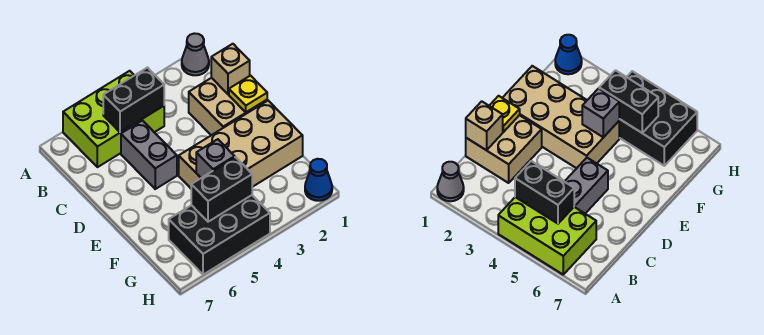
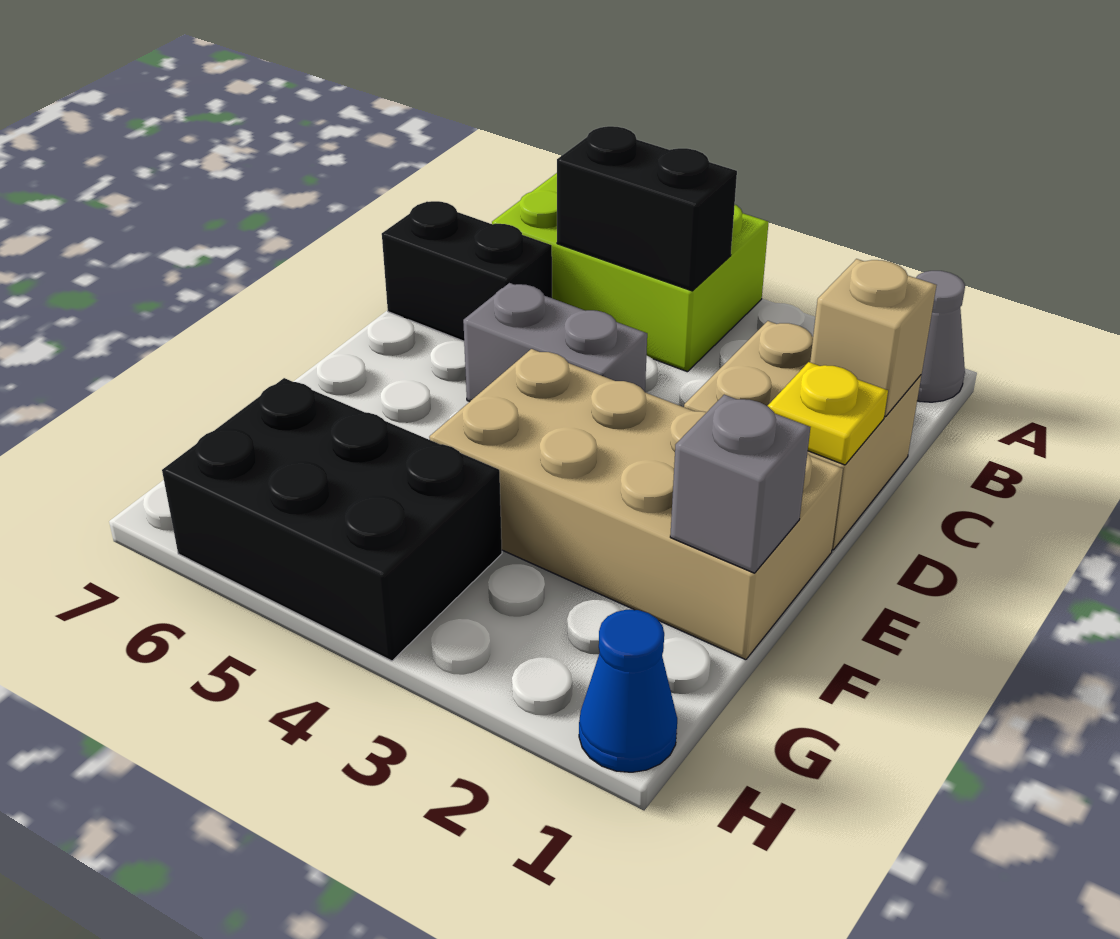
grey brick C5:D5 level 1 -> grey brick D4:D5 level 1
grey brick F4 level 2 -> grey brick F1 level 2
black brick G4:G5 level 2 -> black brick C6:C7 level 1

